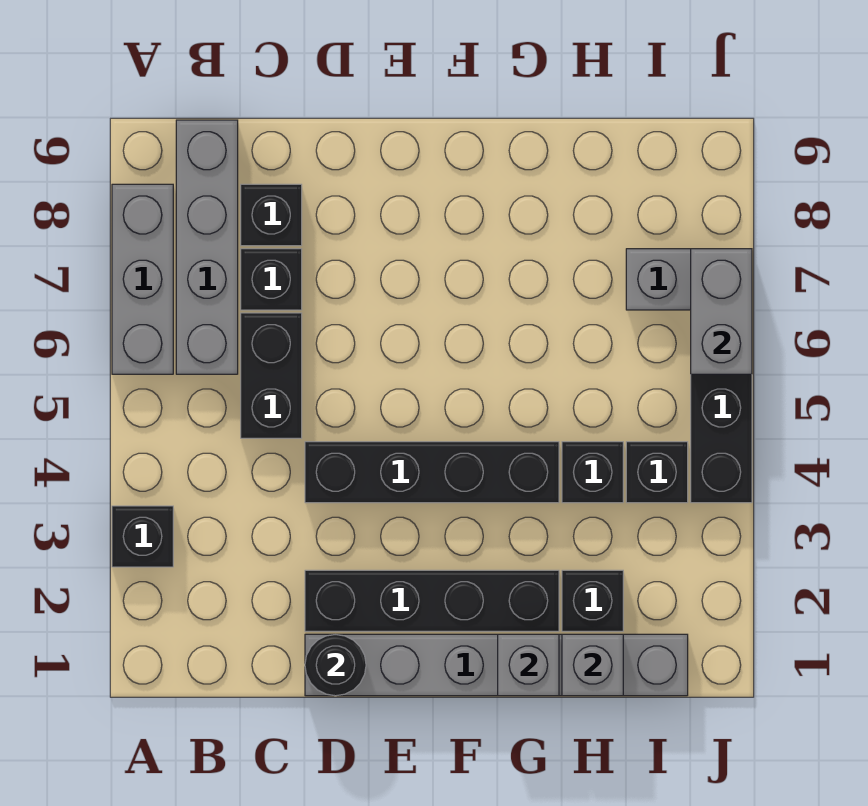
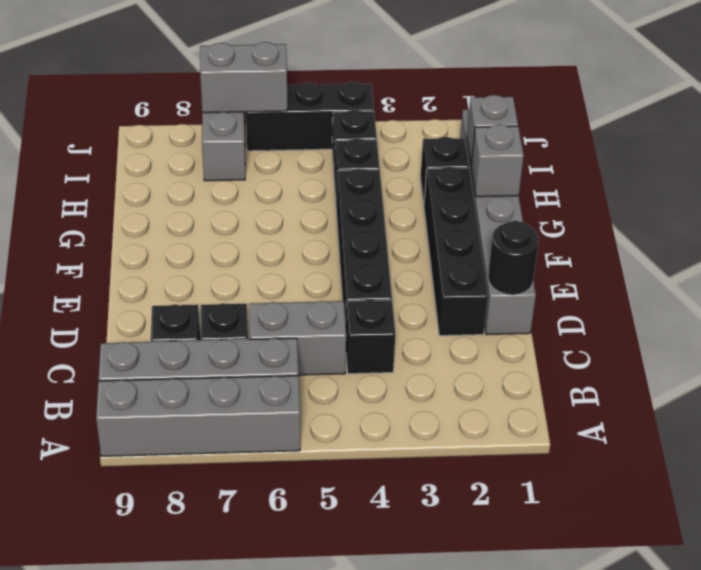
black brick A3 level 1 -> black brick C4 level 1
grey brick A6:A8 level 1 -> grey brick A6:A9 level 1
black brick C5:C6 level 1 -> grey brick C5:C6 level 1

